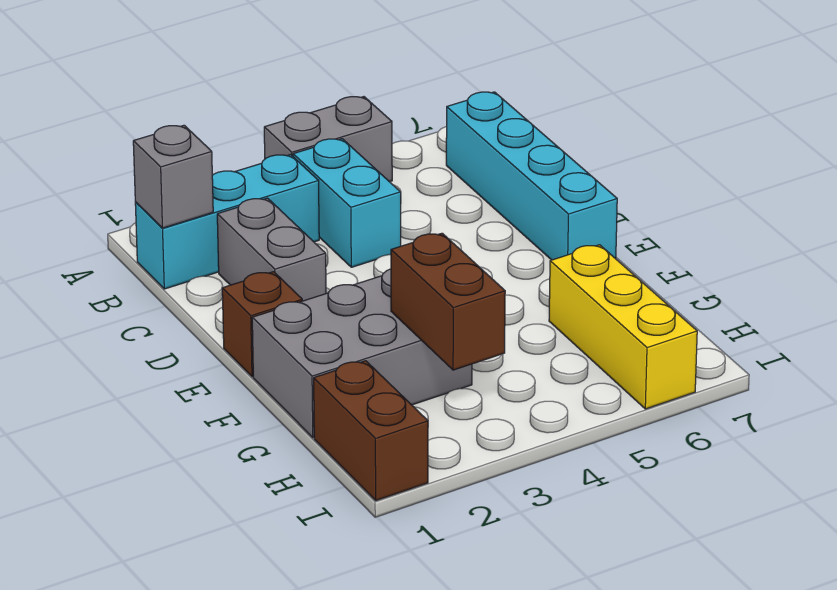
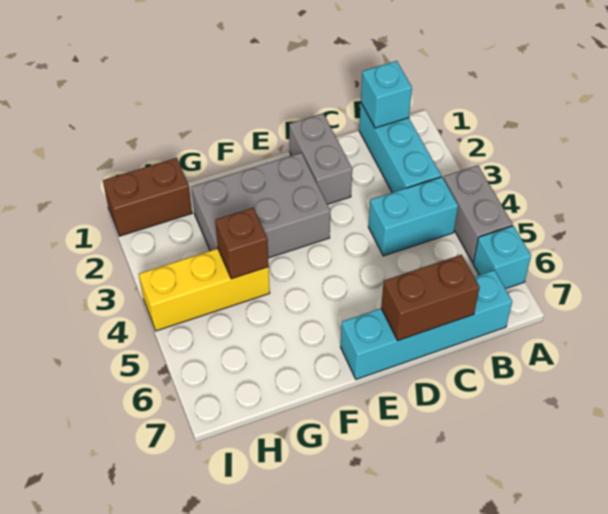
none -> cyan brick A6 level 1
grey brick B1 level 2 -> cyan brick B1 level 2
grey brick C2:D2 level 1 -> grey brick D1:D2 level 1
brown brick E1 level 1 -> brown brick G4 level 2
grey brick F1:G3 level 1 -> grey brick E2:G3 level 1
brown brick G3:H3 level 2 -> brown brick C7:D7 level 2
yellow brick G6:I6 level 1 -> yellow brick G4:I4 level 1

